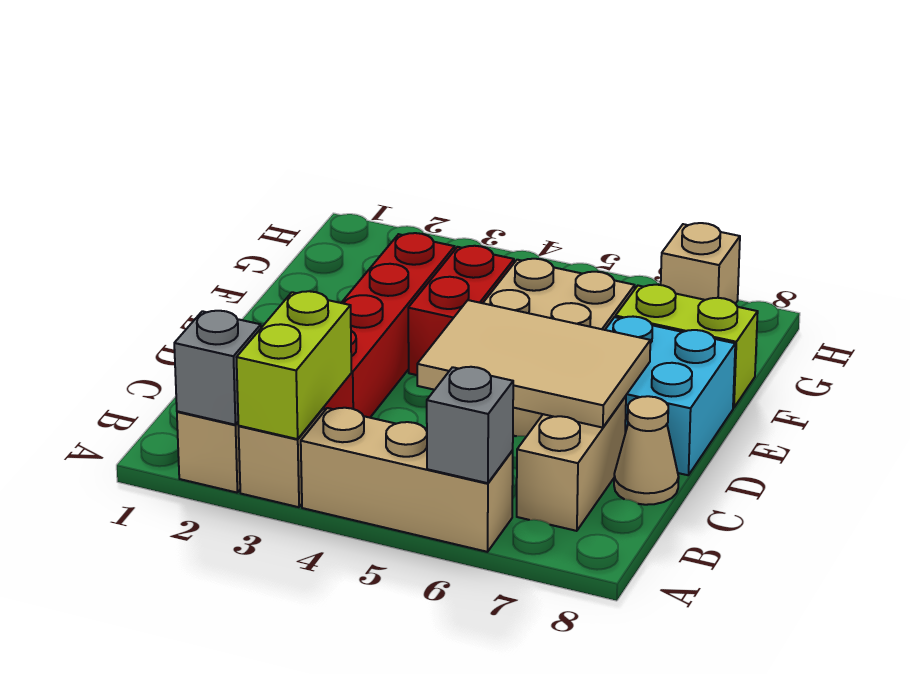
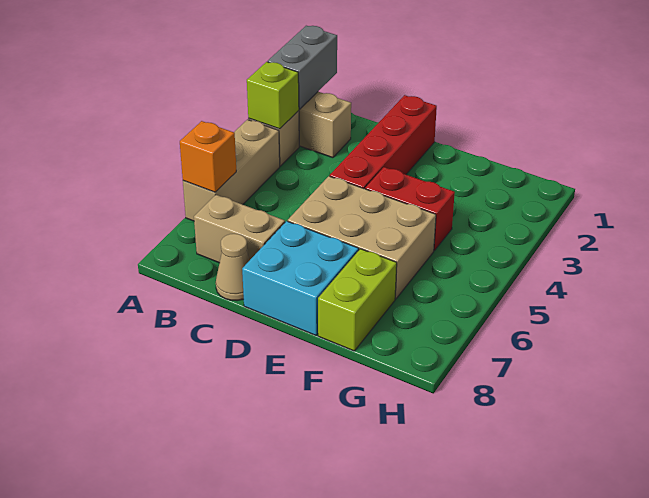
grey brick A2 level 2 -> grey brick A1:A2 level 2
lime brick A3:B3 level 2 -> lime brick A3 level 2
grey brick A6 level 2 -> orange brick A6 level 2
red brick C3:F3 level 1 -> red brick D1:D4 level 1
tan tile C5:D7 level 2 -> none
tan brick H7 level 1 -> none

